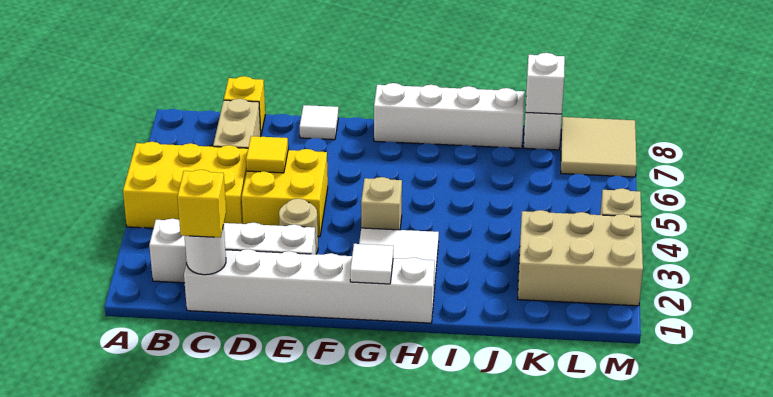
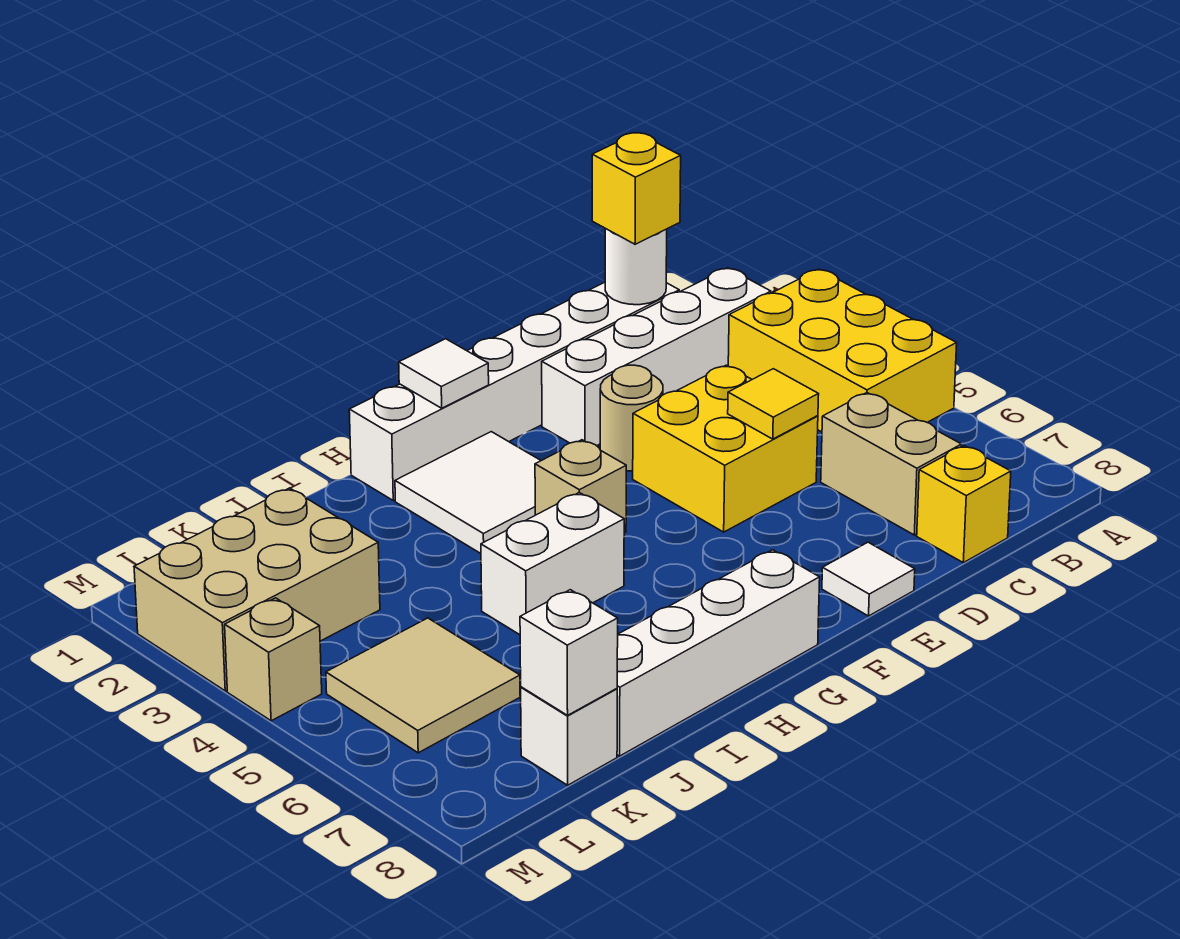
yellow brick A4:C5 level 1 -> yellow brick A3:B5 level 1
none -> white brick H5:I5 level 1
tan tile L7:M8 level 1 -> tan tile K5:L6 level 1

